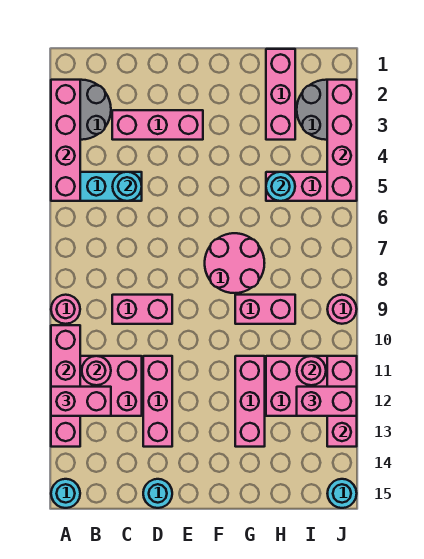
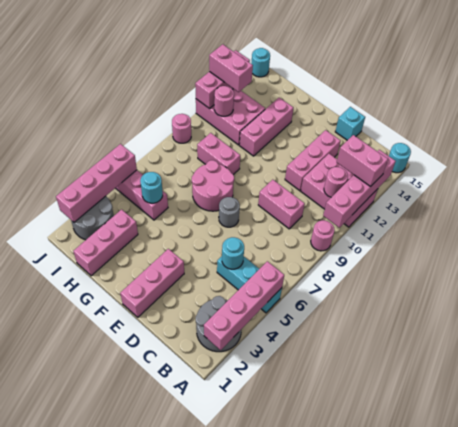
pink brick C3:E3 level 1 -> pink brick E1:E3 level 1
cyan round brick D15 level 1 -> cyan brick D15 level 1
none -> grey round brick E7 level 1

